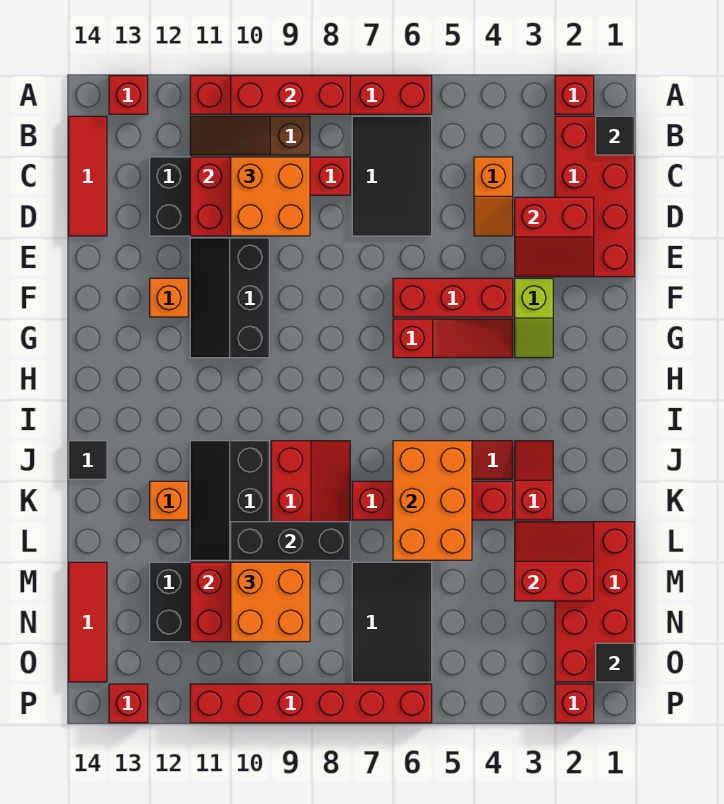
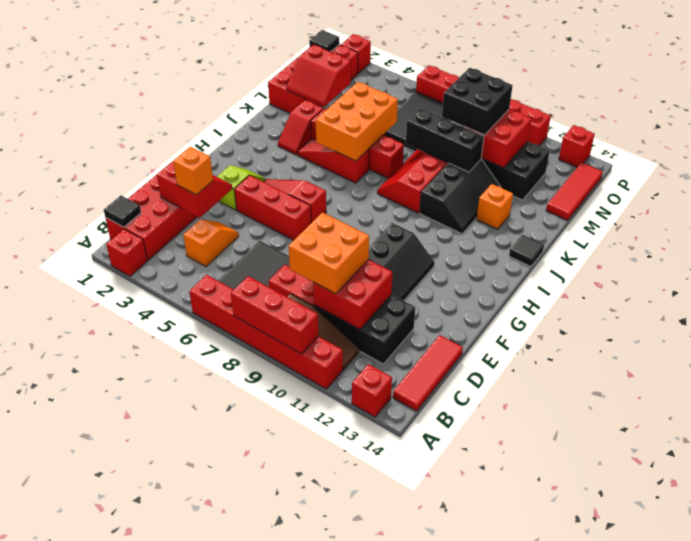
orange brick F12 level 1 -> orange brick D3 level 3
orange brick M9:N10 level 3 -> black brick M9:N10 level 3

